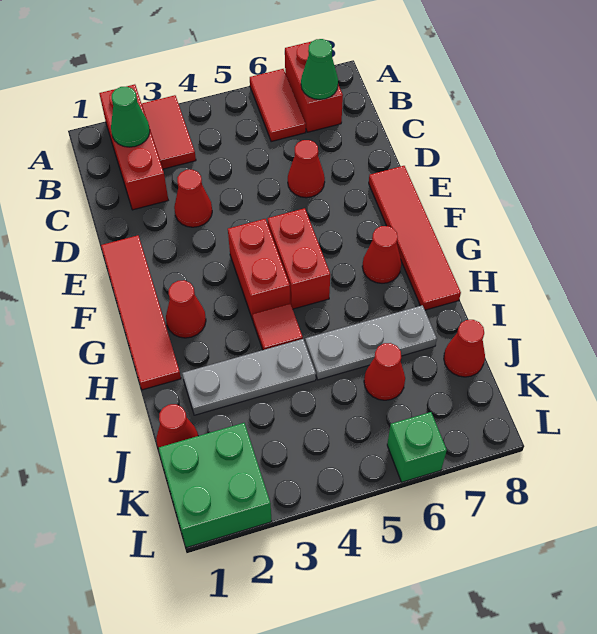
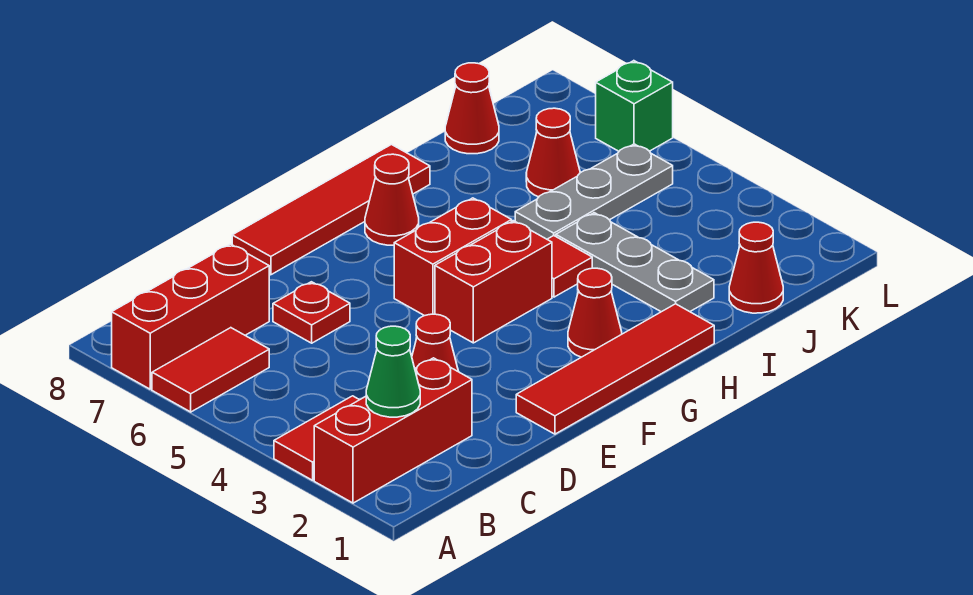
red brick A7:B7 level 1 -> red brick A7:C7 level 1
green cone B7 level 2 -> none
red cone D6 level 1 -> red plate D6 level 1
grey plate I5:I7 level 1 -> grey plate I5:K5 level 1
green brick K1:L2 level 1 -> none

